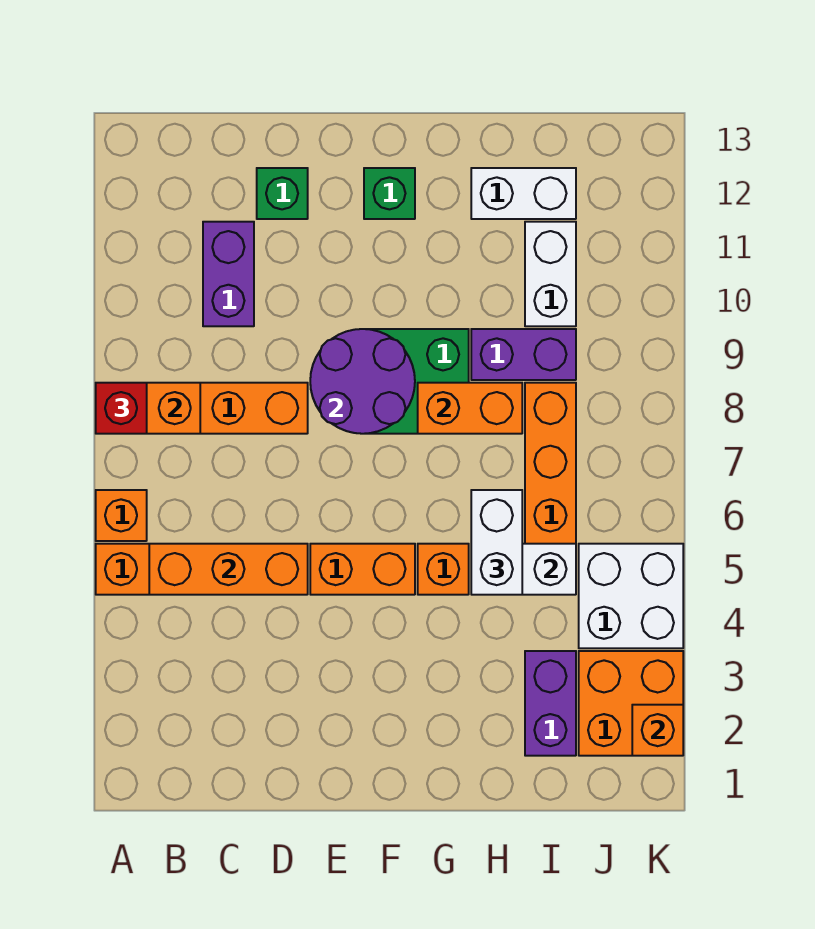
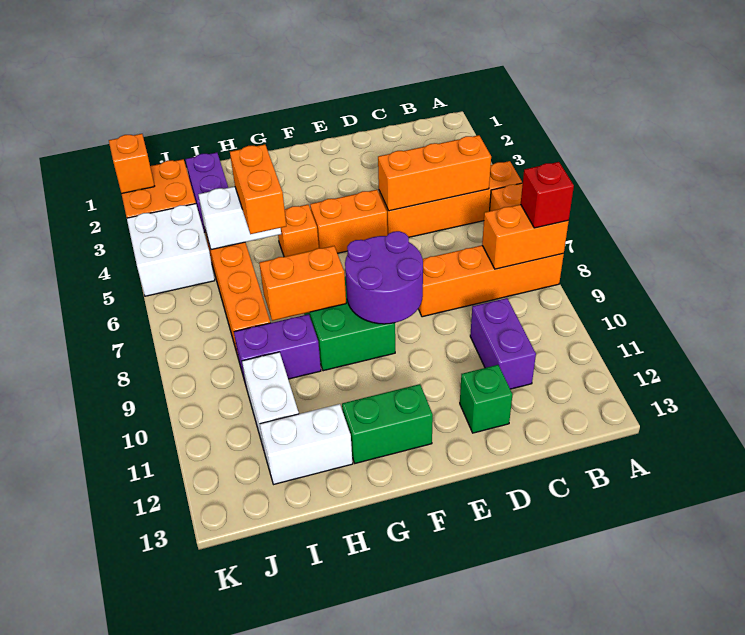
green brick F12 level 1 -> green brick F12:G12 level 1
white brick H5:H6 level 3 -> orange brick H5:H6 level 3

